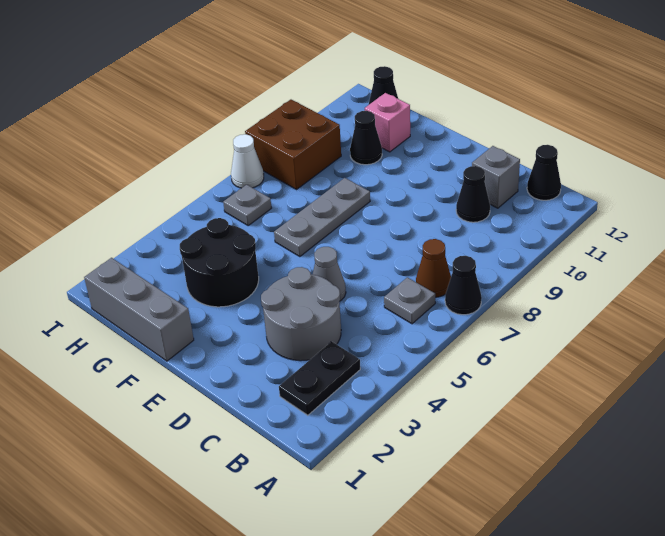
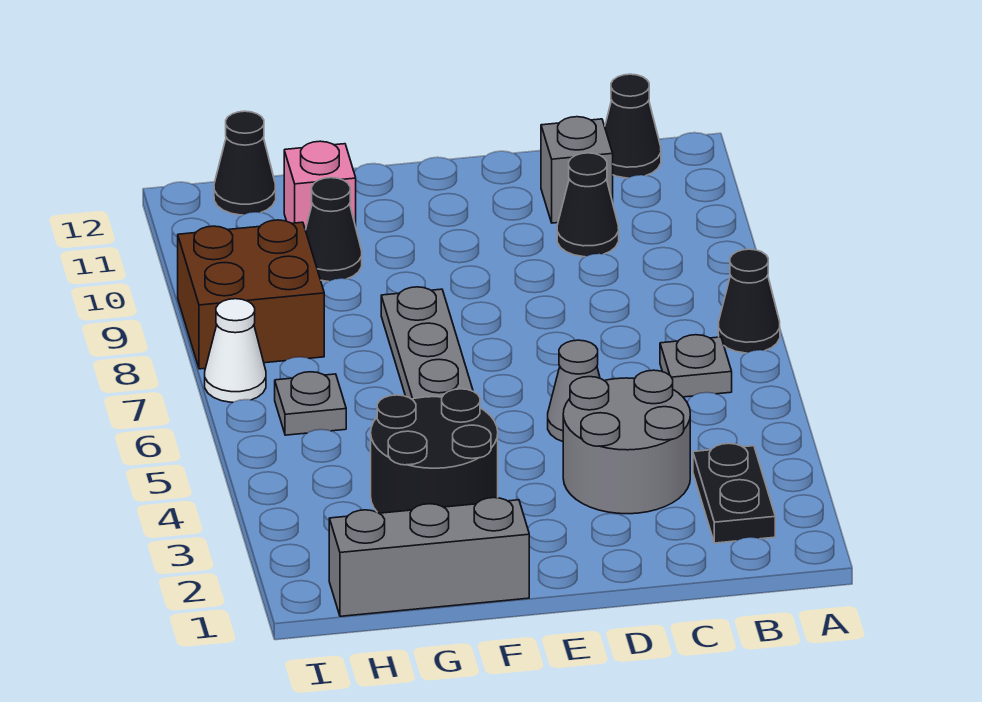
brown cone B7 level 1 -> none

